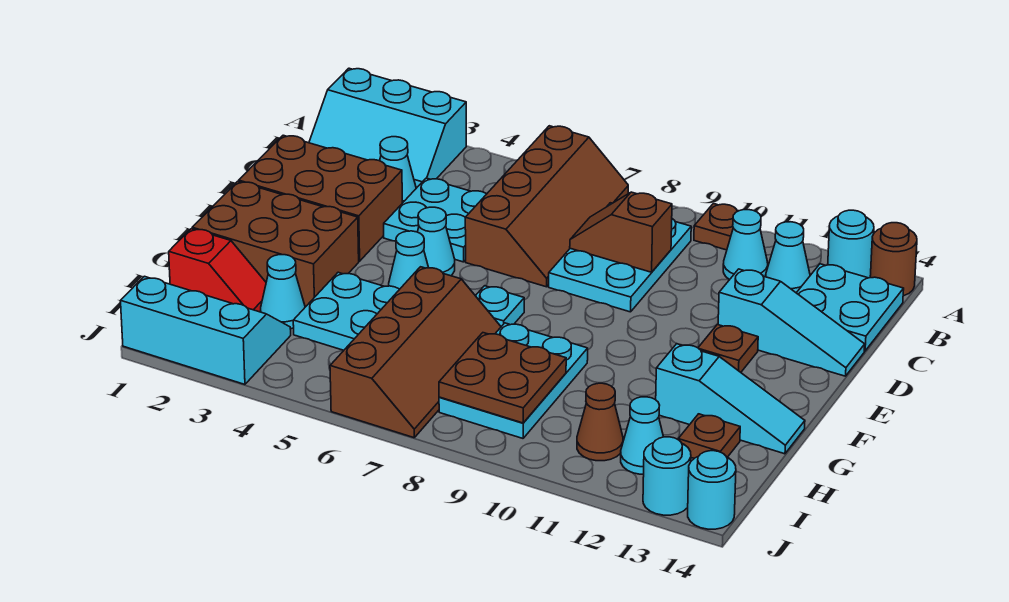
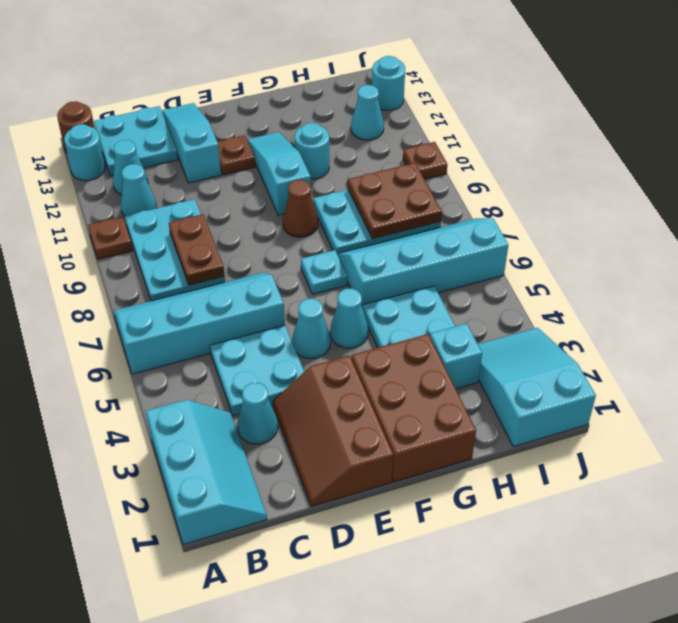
brown slope A6:D7 level 1 top 6 -> cyan slope A6:D7 level 1 top 6
cyan plate B8:D9 level 1 -> cyan plate B8:C10 level 1
brown slope C8:C9 level 2 top 9 -> brown plate C8:C9 level 2
brown brick D1:E3 level 1 -> brown slope D1:E3 level 1 top E
brown slope G6:J7 level 1 top 6 -> cyan slope G6:J7 level 1 top 6
cyan slope G12:G14 level 1 top 12 -> cyan slope F10:F12 level 1 top 10
red slope H1:H2 level 1 top 1 -> none
cyan cone H3 level 1 -> cyan brick H3 level 1
brown plate H13 level 1 -> brown plate J10 level 1
cyan slope I1:J3 level 1 top J -> cyan slope I1:J3 level 1 top 1
brown cone I11 level 1 -> brown cone F9 level 1
cyan round brick J14 level 1 -> cyan round brick G11 level 1

